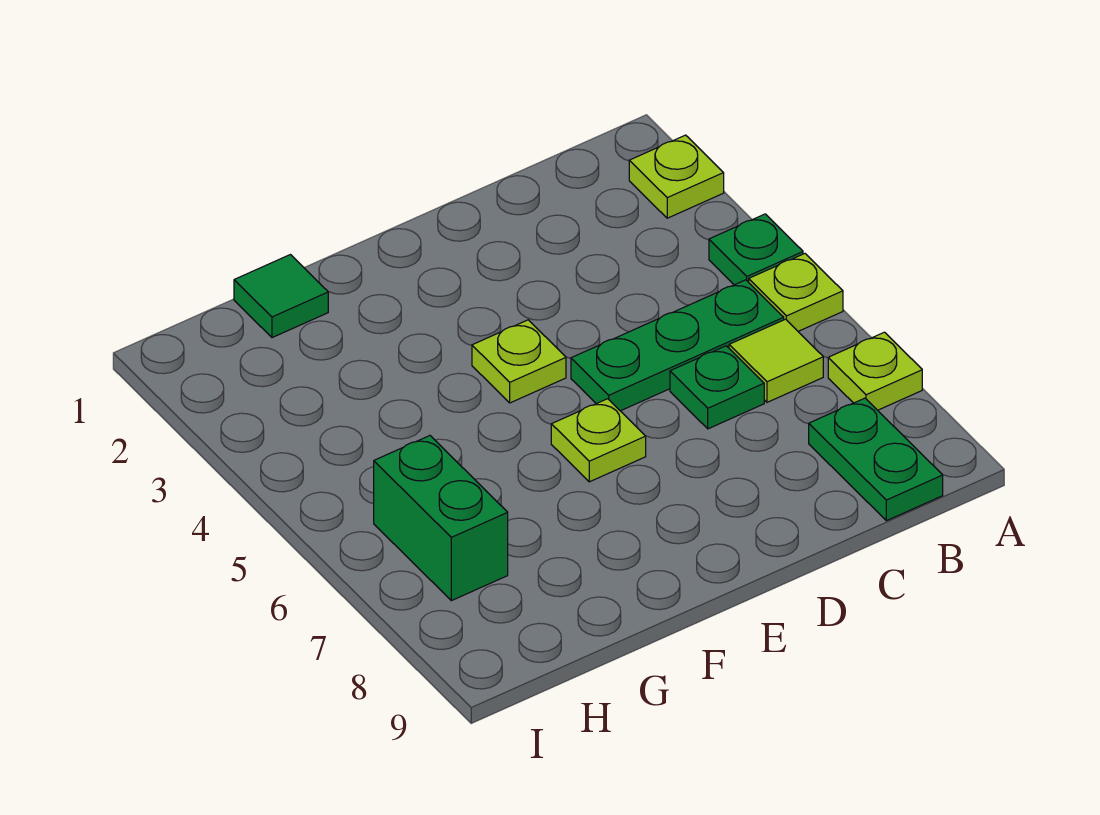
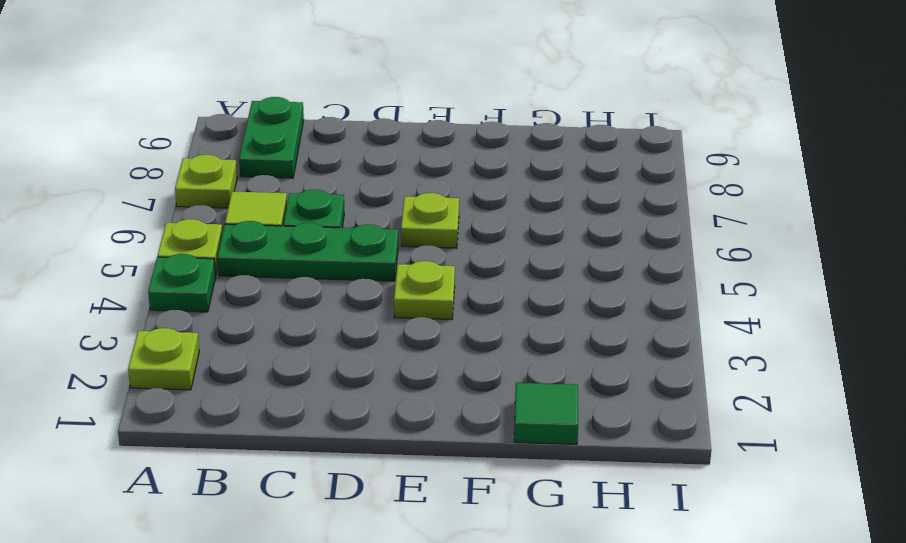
green brick H6:H7 level 1 -> none

